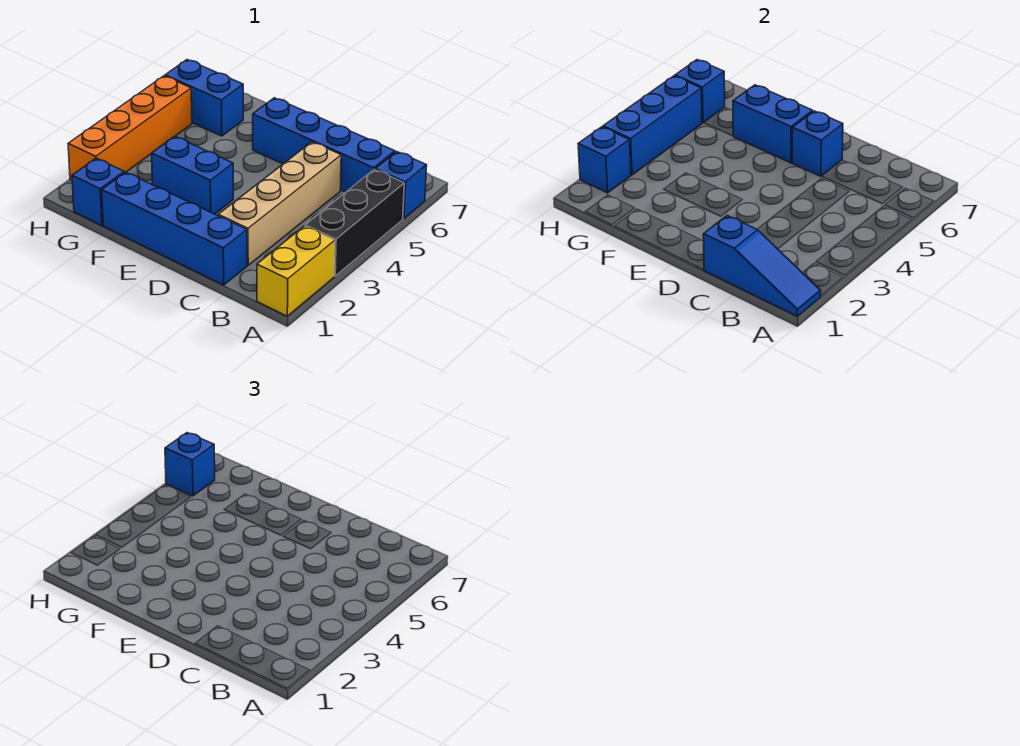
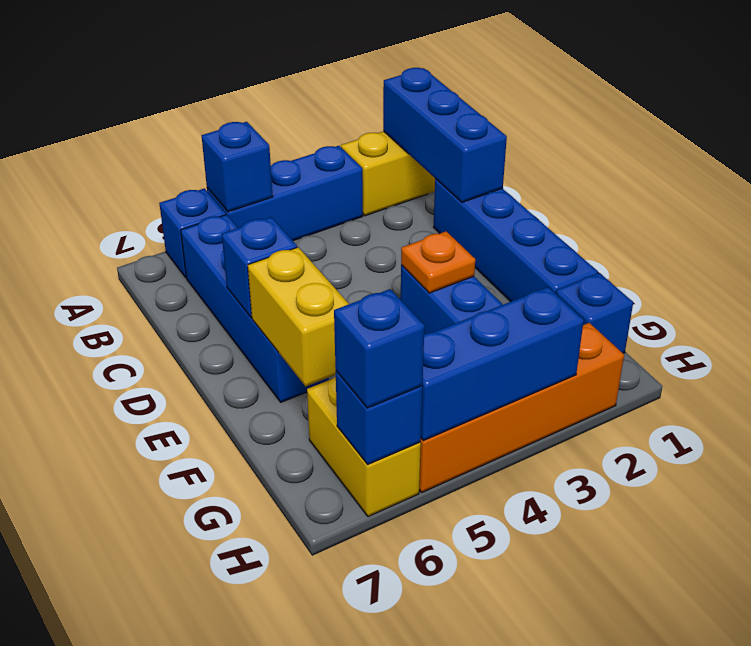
blue slope A1:C1 level 2 top C -> blue brick A1:C1 level 2
black brick A3:A5 level 1 -> blue brick A3:A5 level 1
tan brick C2:C5 level 1 -> none
none -> orange plate E3 level 2
blue brick E6:F6 level 2 -> yellow brick E6:F6 level 2
blue brick G6:H6 level 1 -> yellow brick G6:H6 level 1
blue brick H2 level 2 -> blue brick A5 level 2

